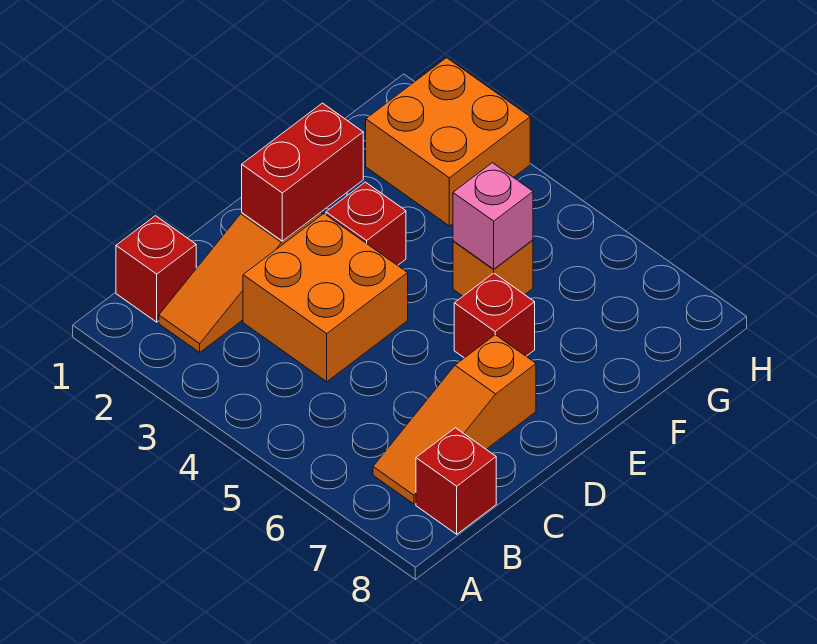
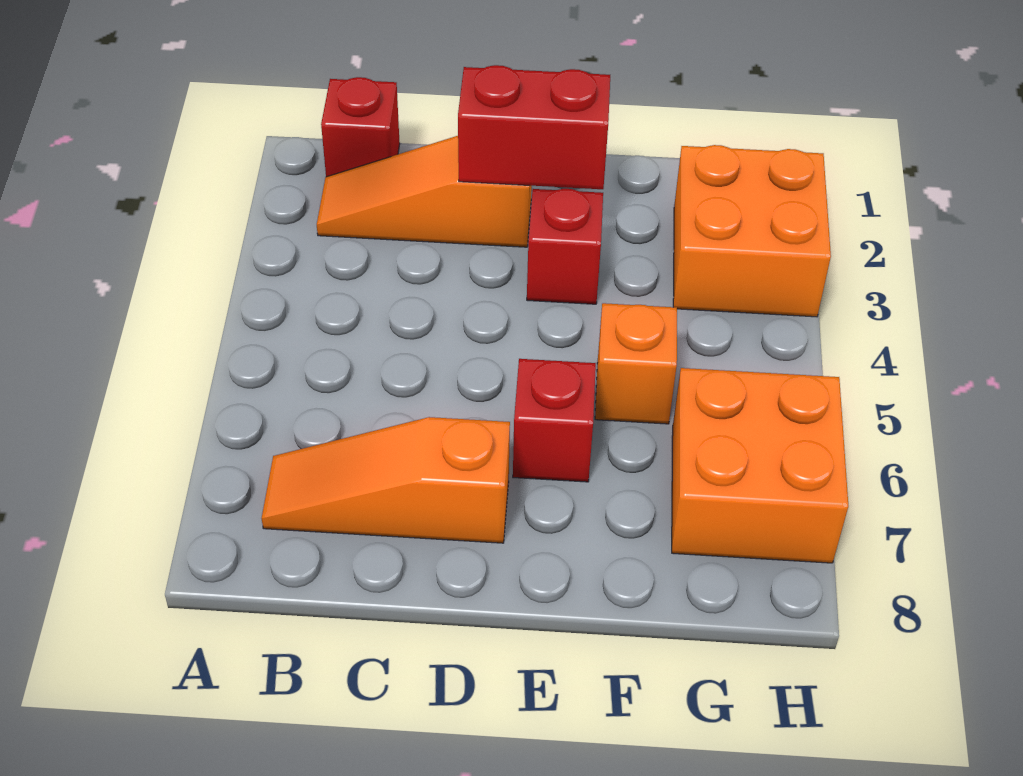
red brick B8 level 1 -> none
orange brick C3:D4 level 1 -> orange brick G6:H7 level 1
pink brick F5 level 2 -> none

